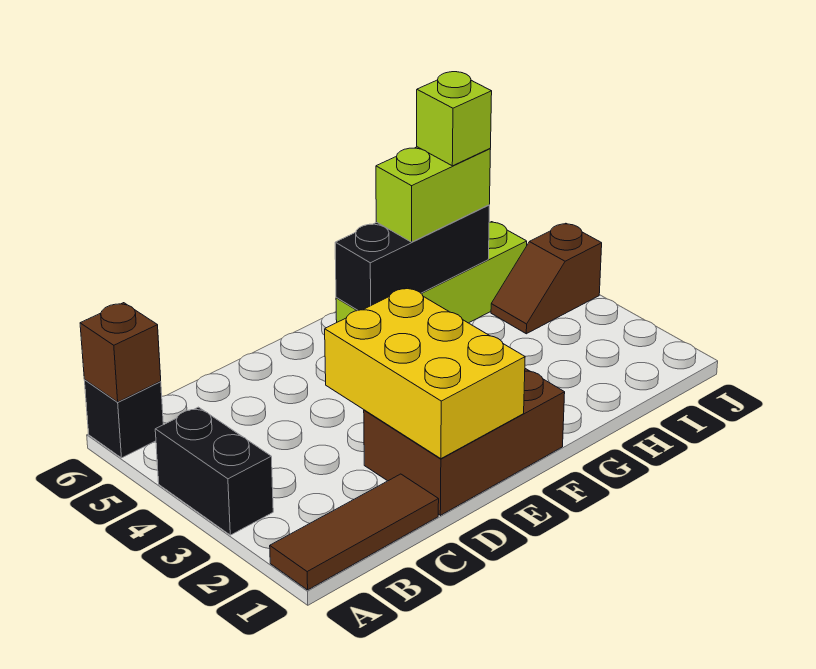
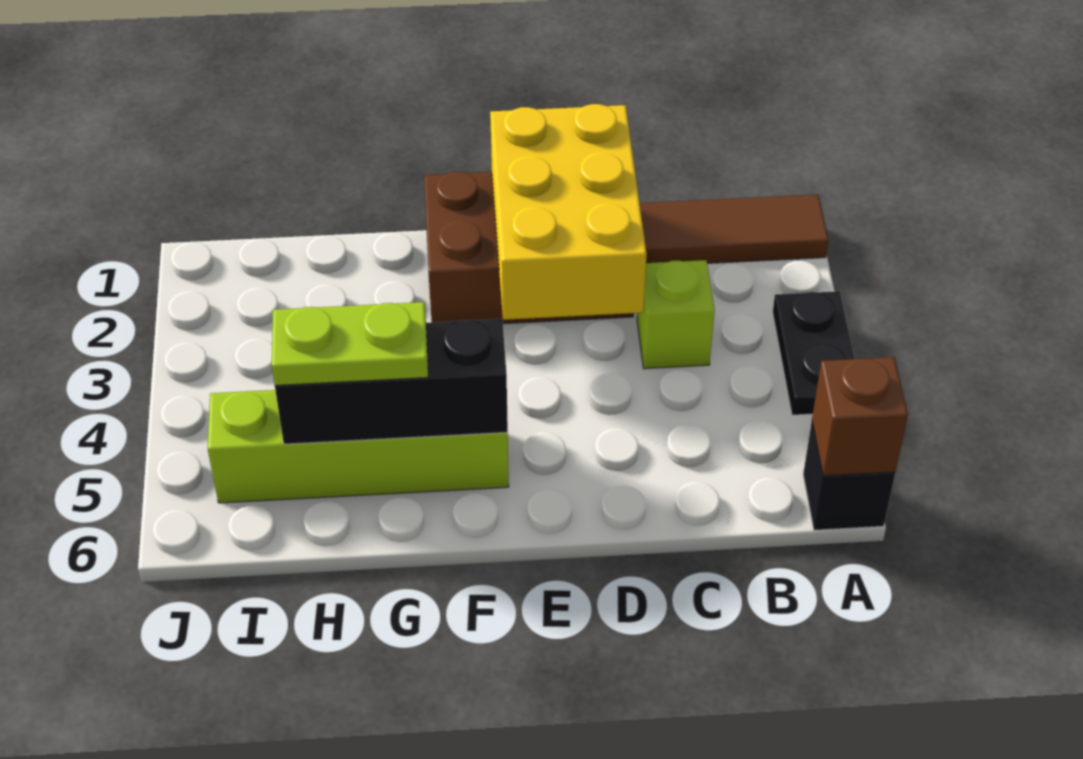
black brick A3:A4 level 1 -> black plate A3:A4 level 1
lime brick G5:H5 level 3 -> lime plate G5:H5 level 3
lime brick H5 level 4 -> lime brick C3 level 1
brown slope I4:J4 level 1 top J -> none

